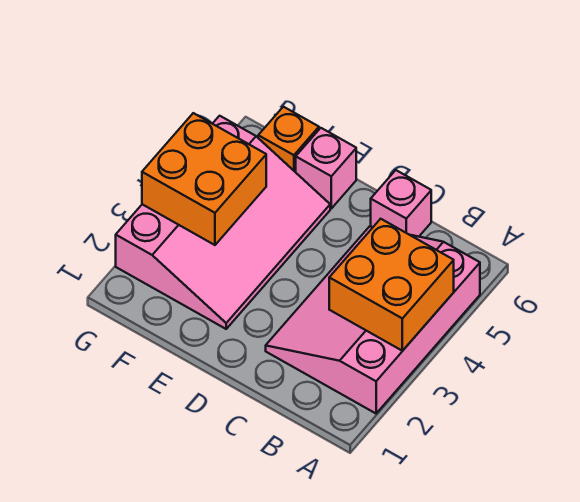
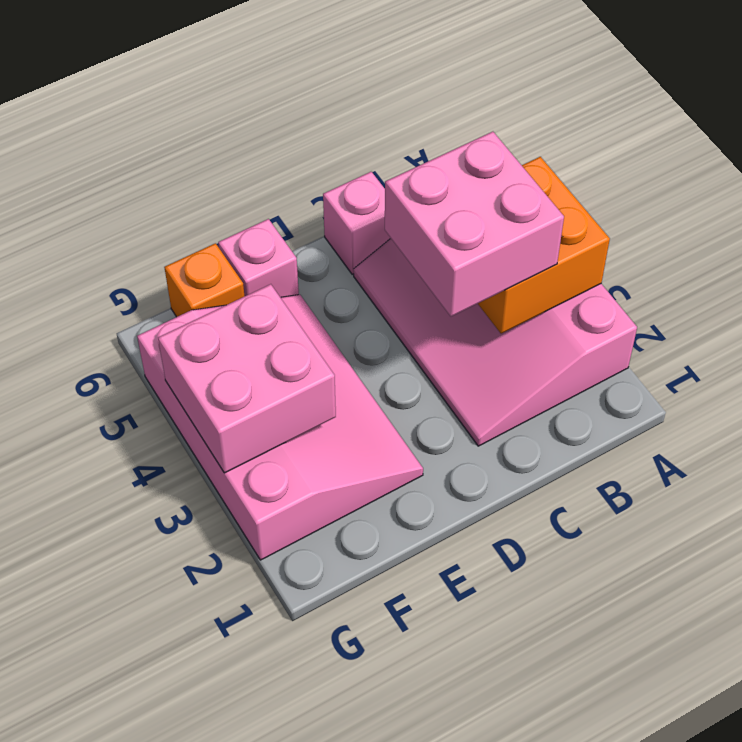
none -> pink brick B3:C4 level 3
orange brick F3:G4 level 2 -> pink brick F3:G4 level 2

